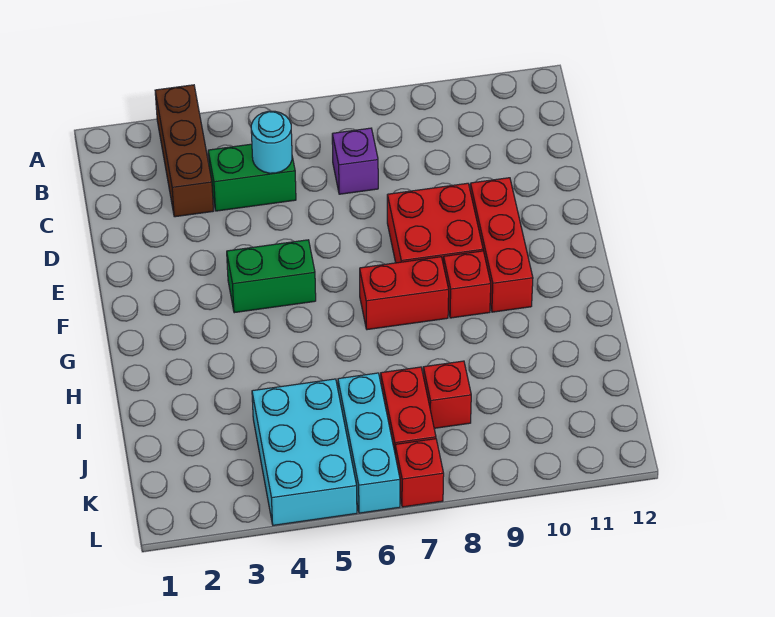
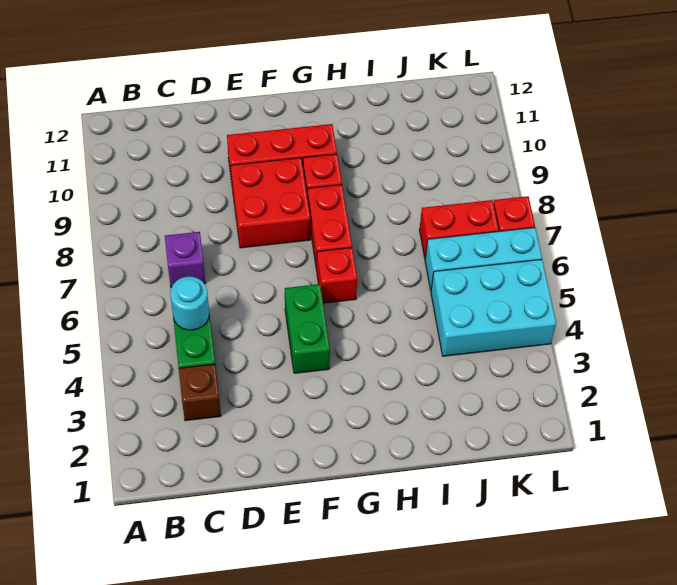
brown brick A3:C3 level 1 -> brown brick C3 level 1
red brick J8 level 1 -> red brick G6 level 1

